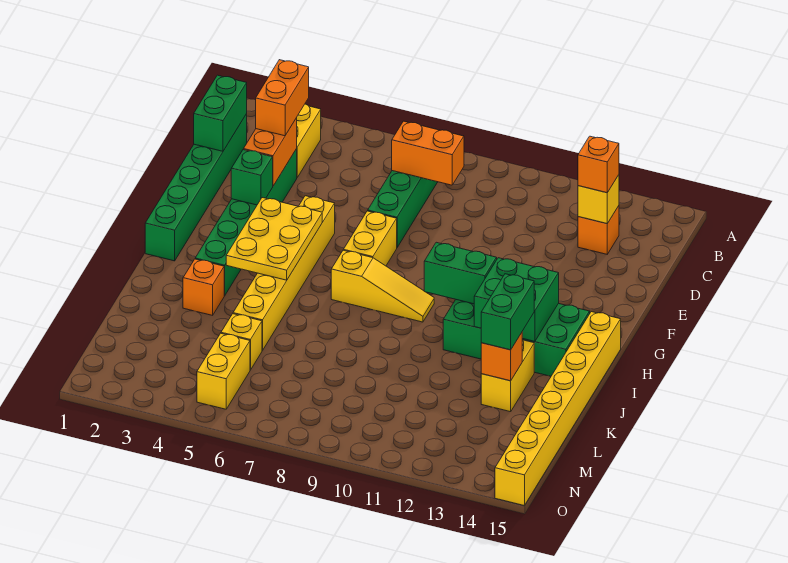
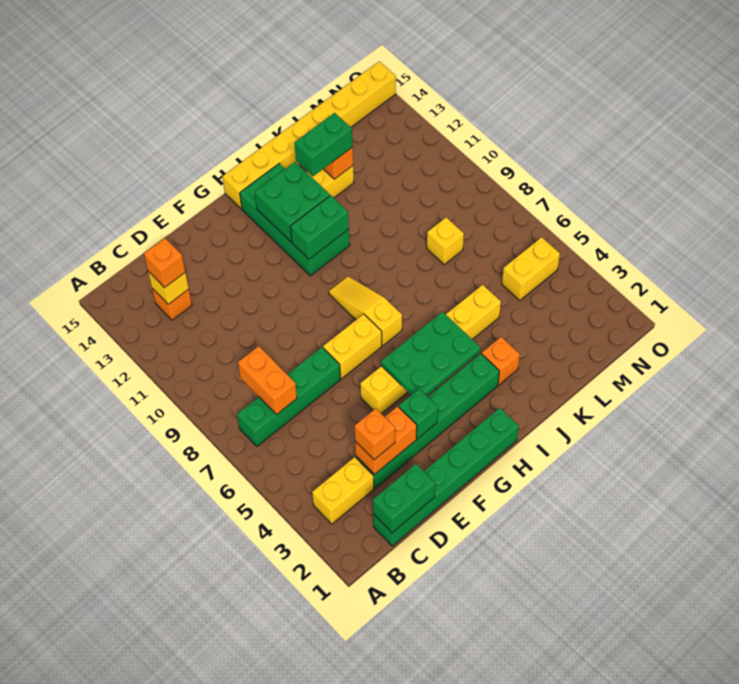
orange brick C3:D3 level 3 -> orange brick D3 level 3
yellow plate G4:I5 level 2 -> green plate G4:I5 level 2
green brick H10:H11 level 2 -> green brick H11:I11 level 2
yellow brick L5 level 1 -> yellow brick L8 level 1

